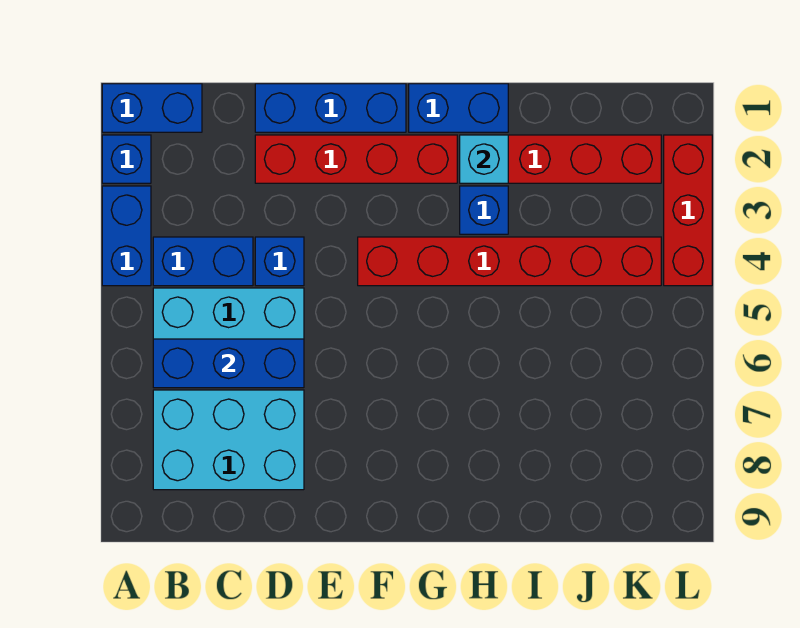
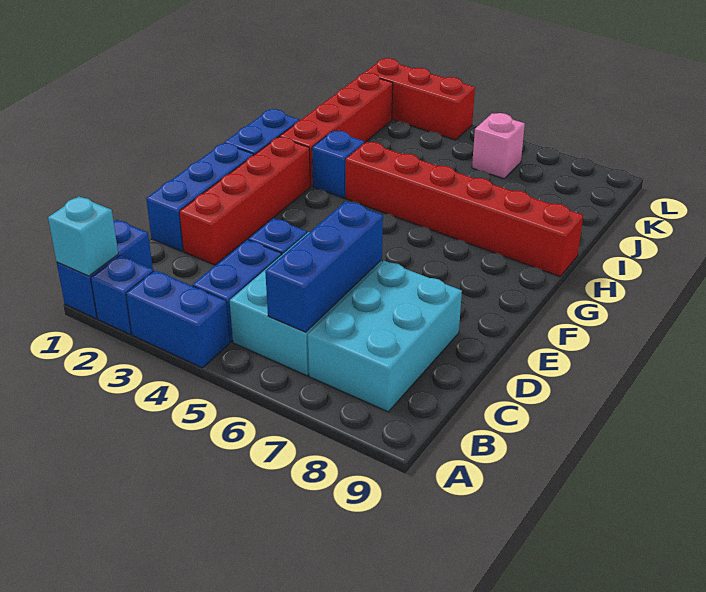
red brick F4:K4 level 1 -> red brick H4:H9 level 1
cyan brick H2 level 2 -> cyan brick A1 level 2
none -> pink brick K6 level 1

